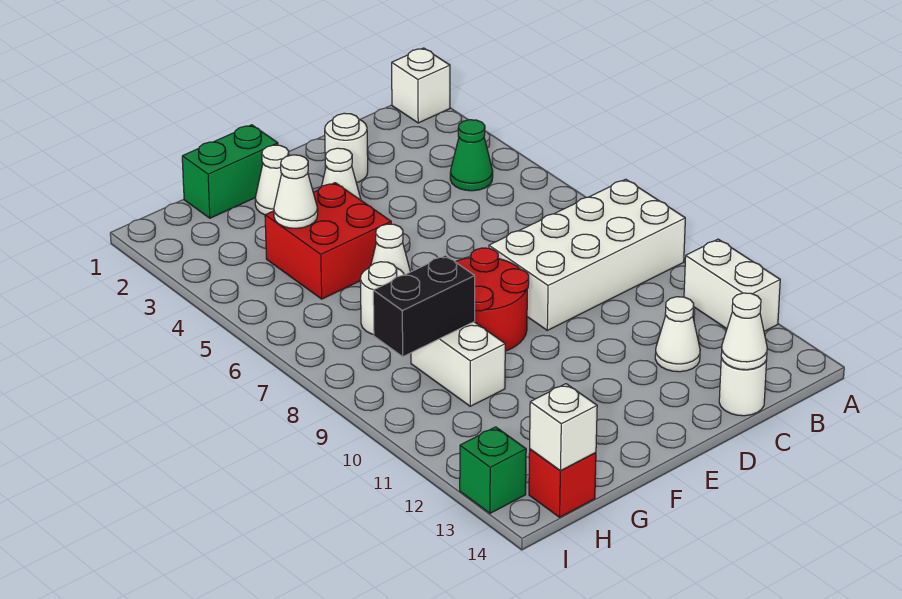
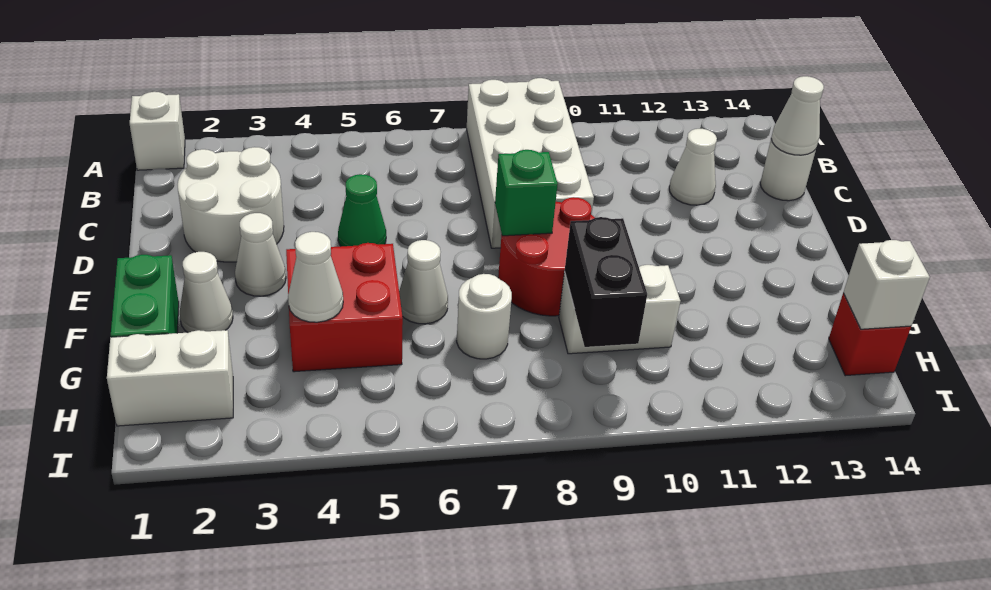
white brick A11:A12 level 1 -> white brick H1:H2 level 1
green cone B4 level 1 -> green cone D5 level 1
white round brick D2 level 1 -> white round brick C2:D3 level 1
green brick I13 level 1 -> green brick E8 level 2

